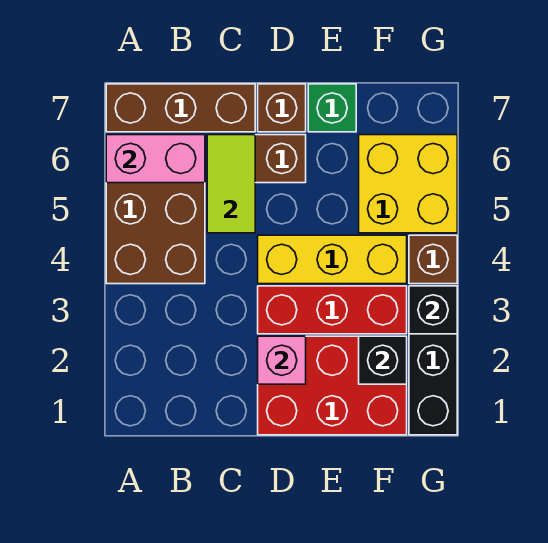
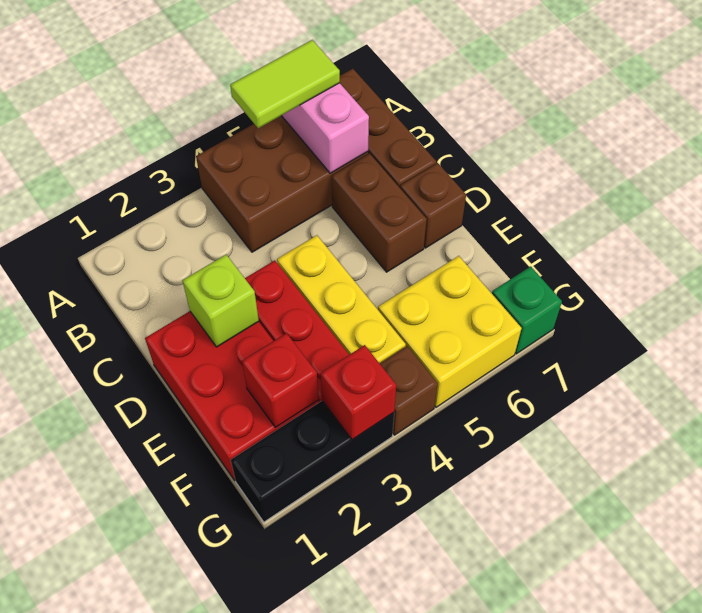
lime tile C5:C6 level 2 -> lime tile A5:A6 level 3
pink brick D2 level 2 -> lime brick D2 level 2
green brick E7 level 1 -> green brick G7 level 1
black brick F2 level 2 -> red brick F2 level 2
black brick G3 level 2 -> red brick G3 level 2

